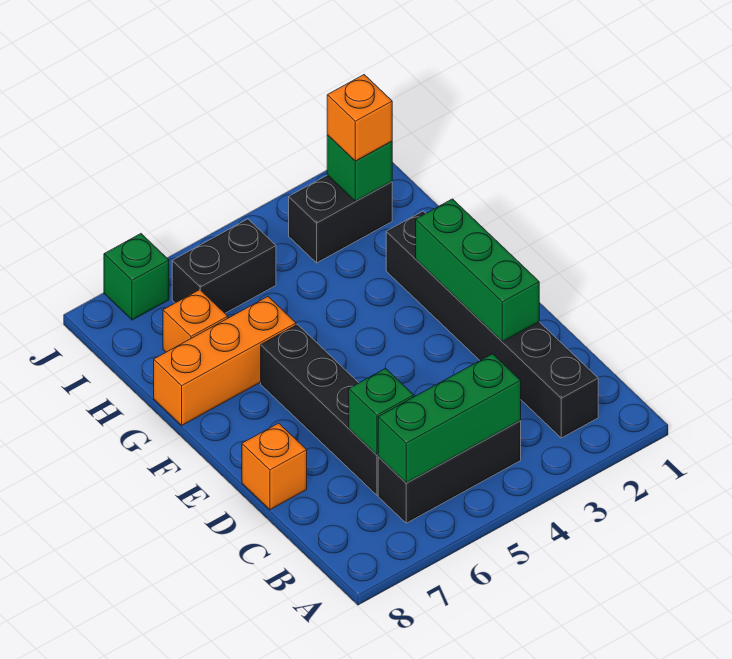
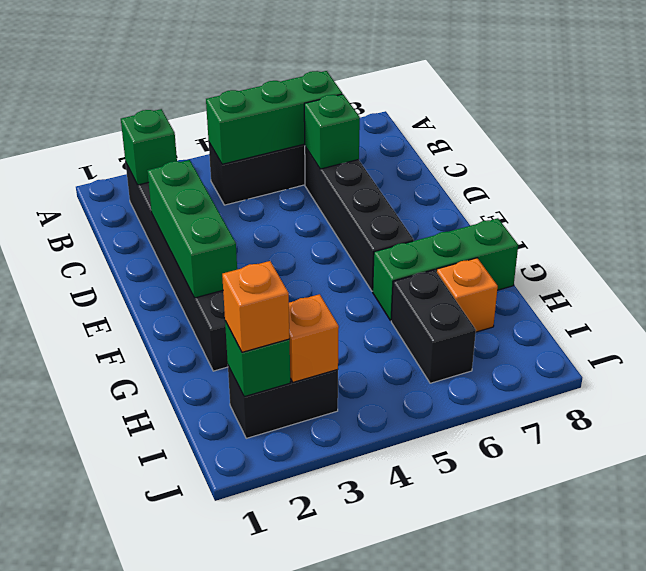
orange brick D8 level 1 -> orange brick I3 level 2
orange brick G6:G8 level 1 -> green brick G6:G8 level 1
black brick I5:I6 level 1 -> black brick H6:I6 level 1
green brick J7 level 1 -> green brick B2 level 2

